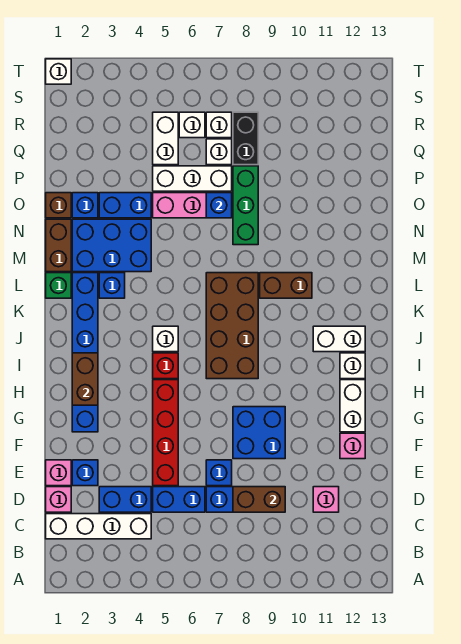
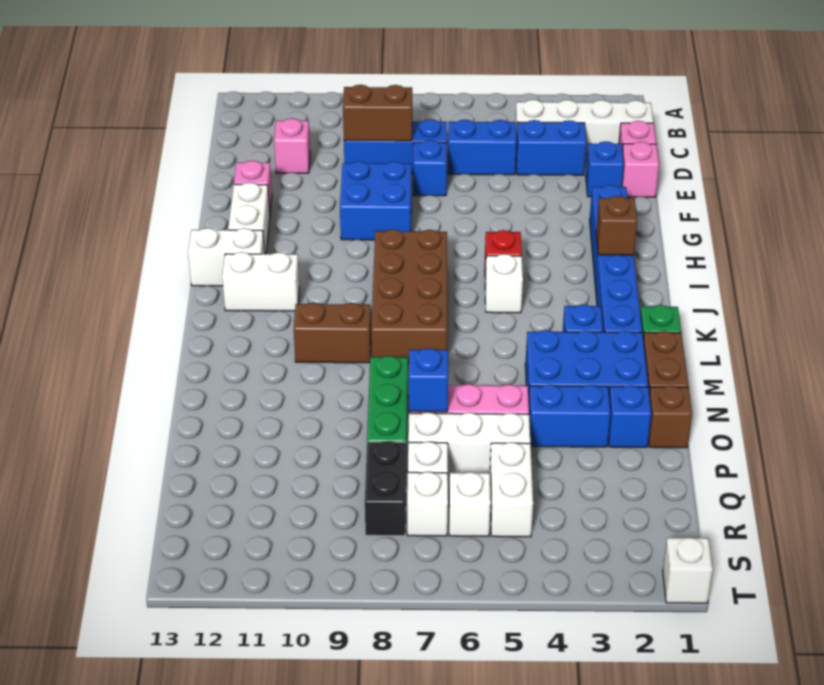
red brick E5:H5 level 1 -> none
brown brick H2:I2 level 2 -> brown brick I2 level 2
white brick I12 level 1 -> white brick I12:I13 level 1

